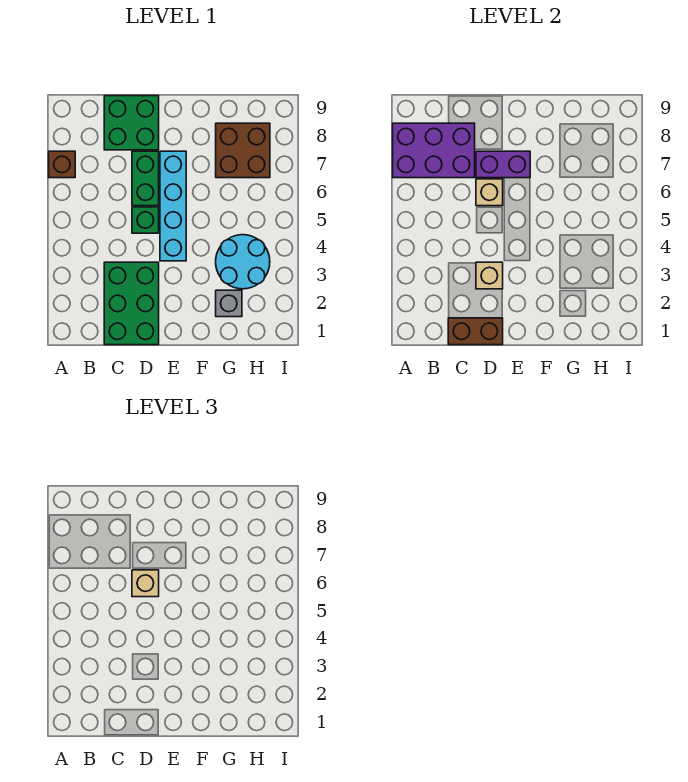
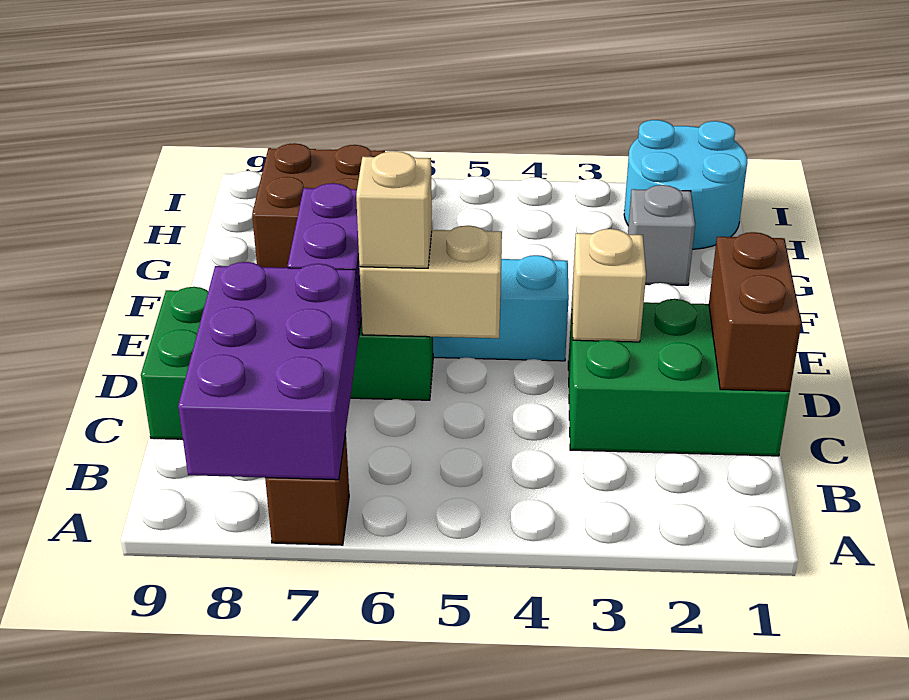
green brick D5 level 1 -> none
tan brick D6 level 2 -> tan brick D5:D6 level 2
cyan round brick G3:H4 level 1 -> cyan round brick H1:I2 level 1

